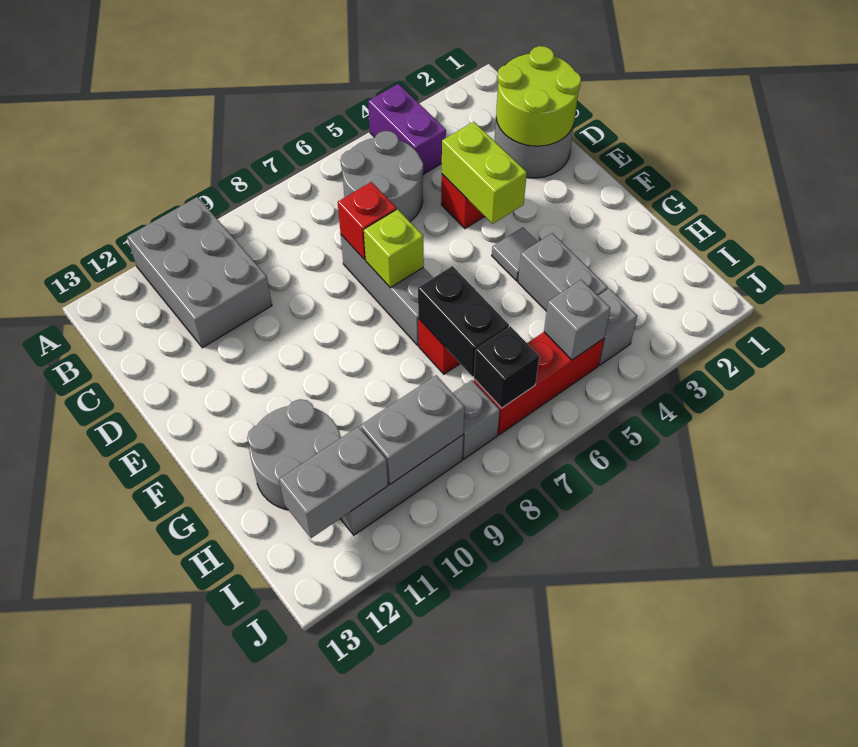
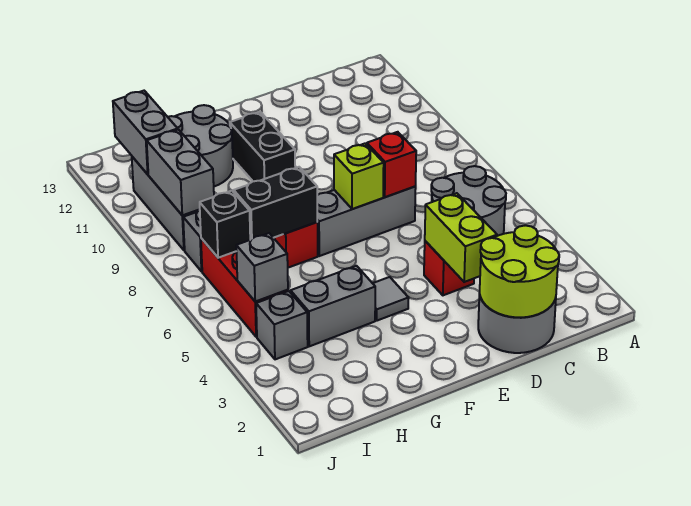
purple brick A4:B4 level 1 -> none
grey brick A10:C11 level 1 -> none
lime brick D4:E4 level 2 -> lime brick D3:D4 level 2
none -> black brick F10:F11 level 1

